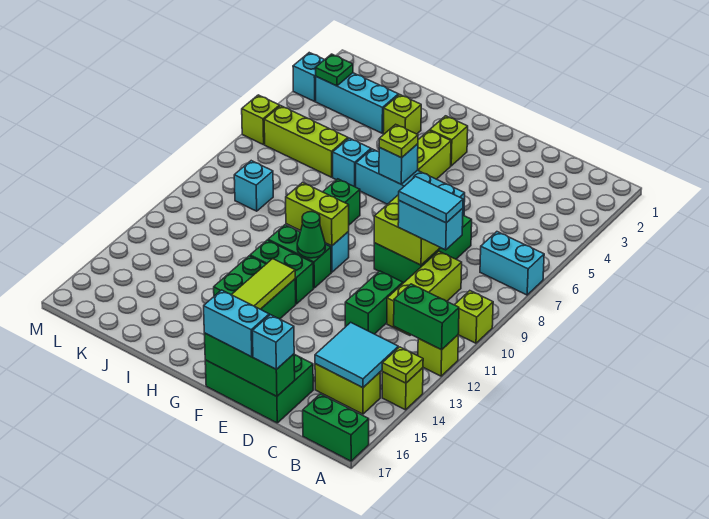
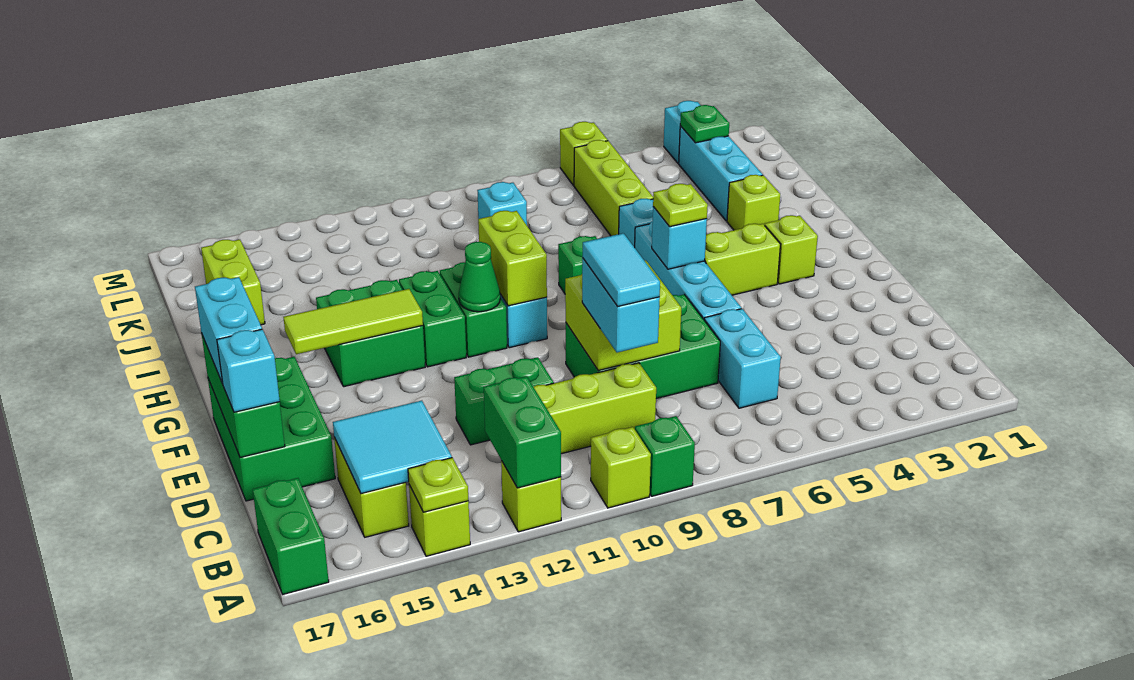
cyan brick A7:B7 level 1 -> cyan brick C6:D6 level 1
none -> green brick A9 level 1
none -> lime brick J16:K16 level 1

